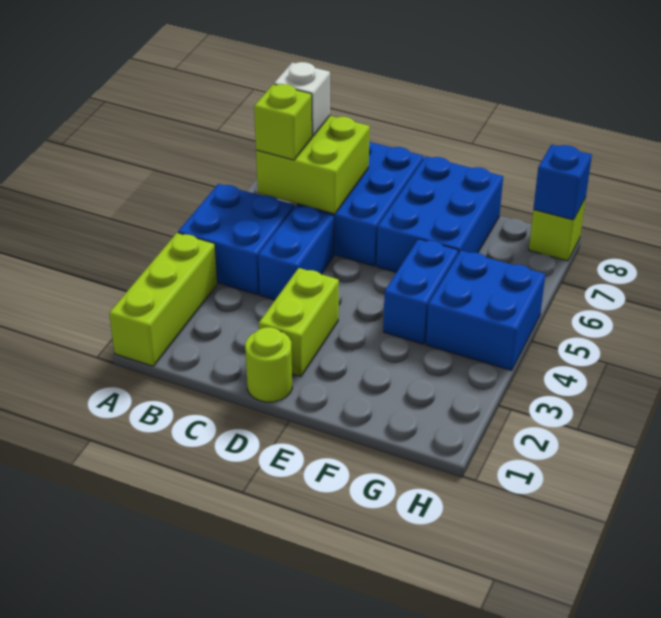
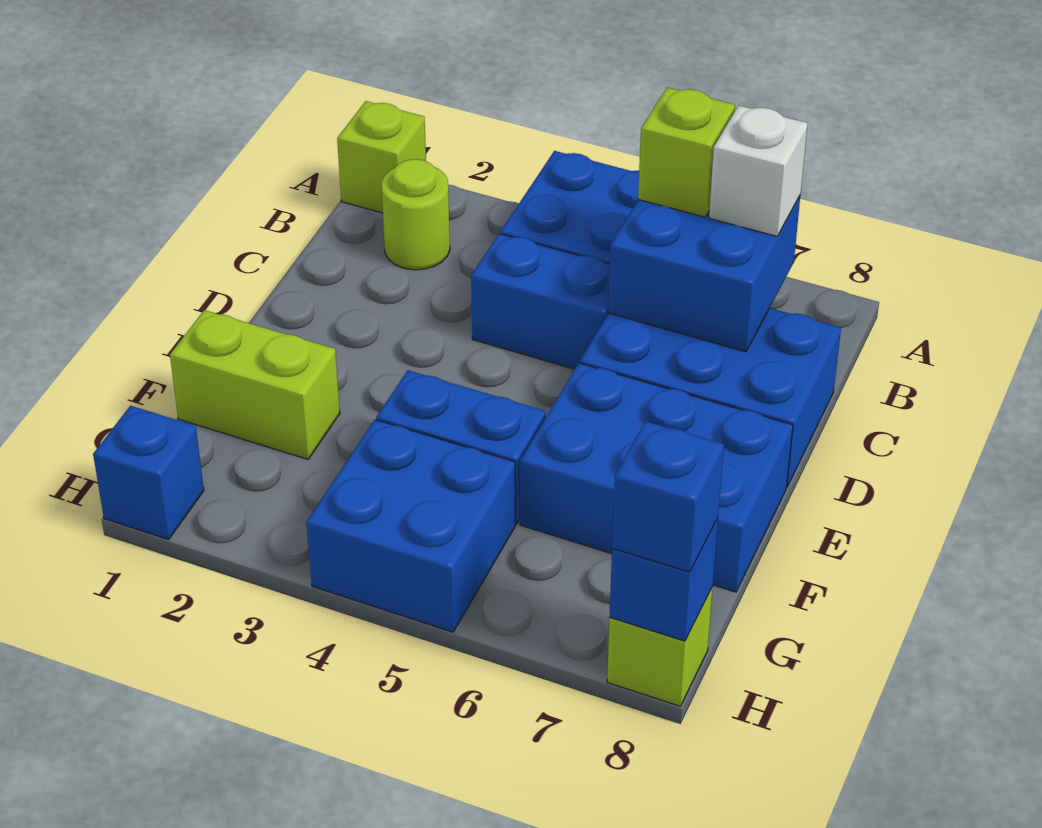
lime brick A1:A3 level 1 -> lime brick A1 level 1
lime brick B6:C7 level 2 -> blue brick B6:C7 level 2
lime round brick D1 level 1 -> lime round brick B2 level 1
lime brick D2:D3 level 1 -> lime brick F1:F2 level 1
none -> blue brick H1 level 1
none -> blue brick H8 level 3

